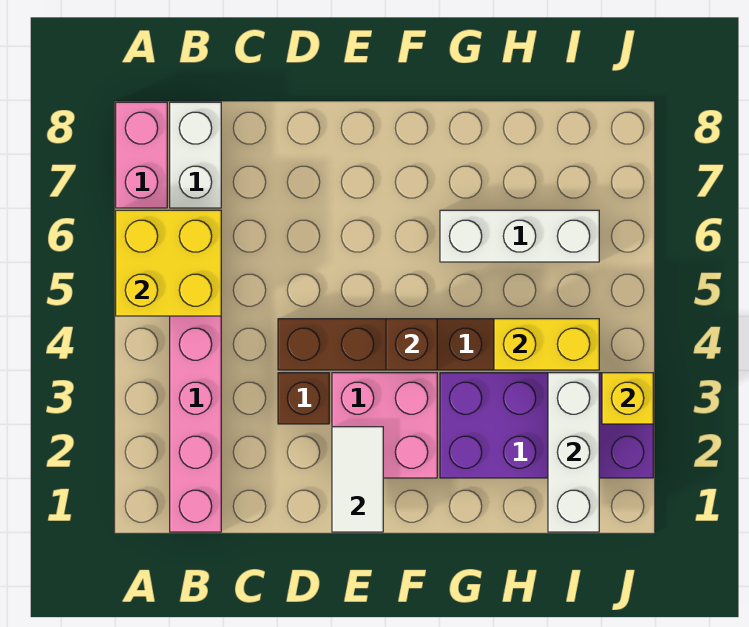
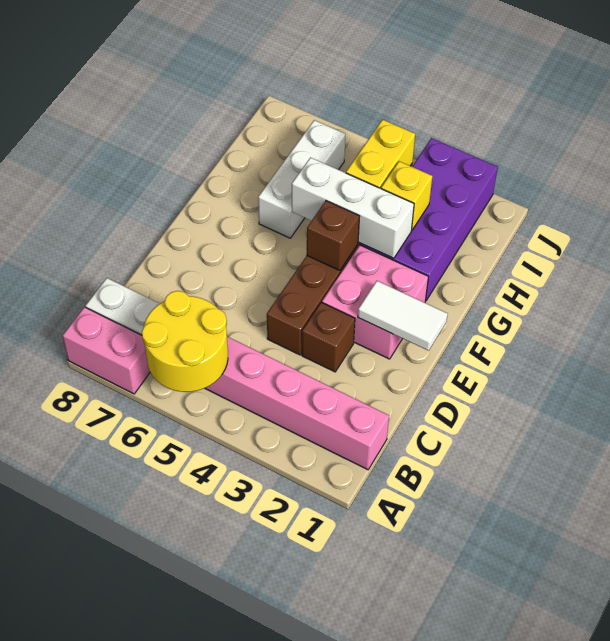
yellow brick A5:B6 level 2 -> yellow round brick A5:B6 level 2
white brick I1:I3 level 2 -> white brick G3:G5 level 2
yellow brick J3 level 2 -> yellow brick H3 level 2

